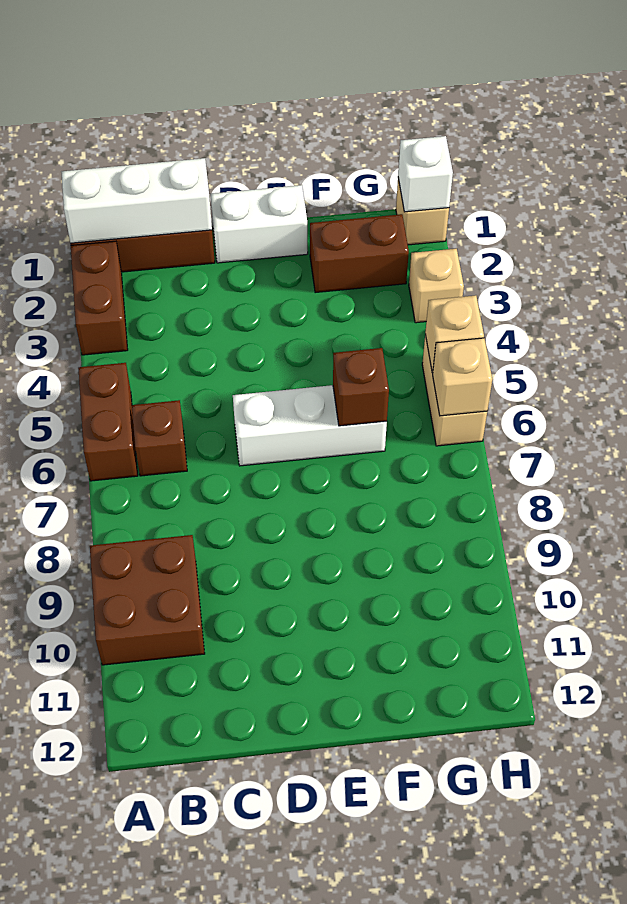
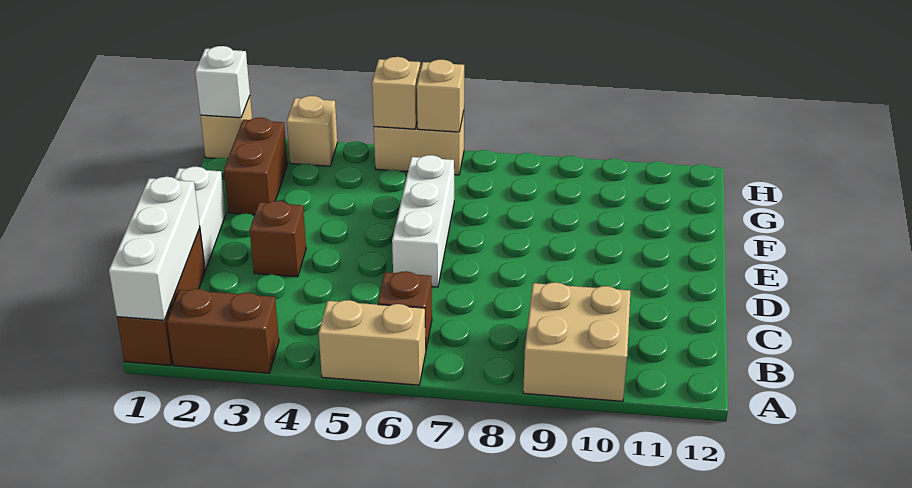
brown brick A5:A6 level 1 -> tan brick A5:A6 level 1
brown brick A9:B10 level 1 -> tan brick A9:B10 level 1
brown brick F6 level 2 -> brown brick D3 level 1

